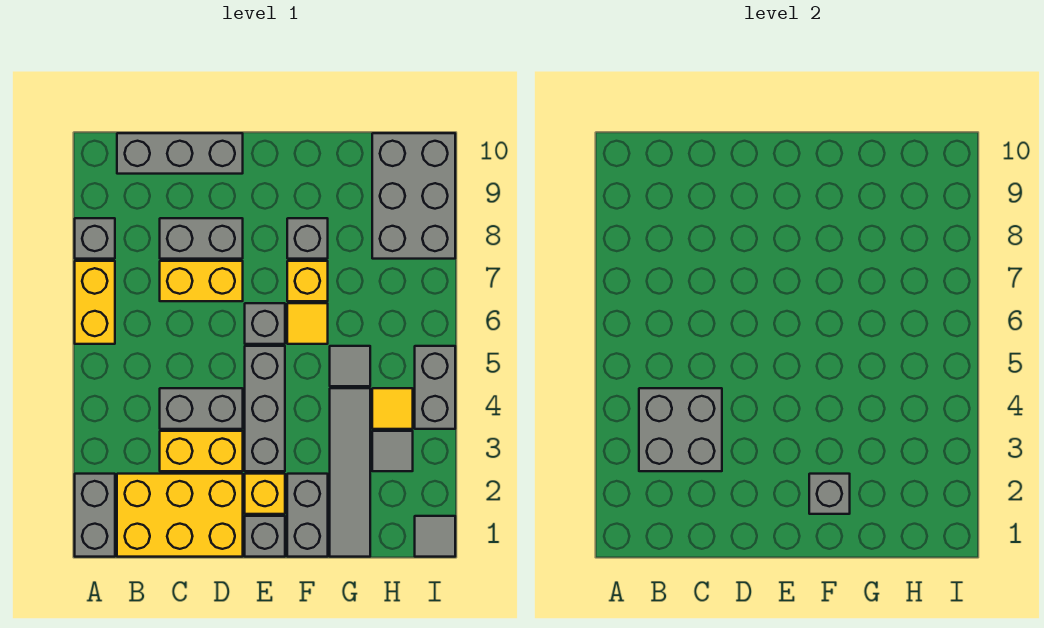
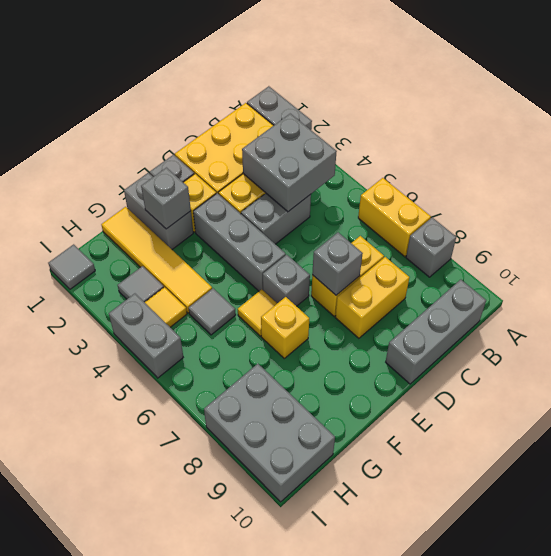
grey brick C8:D8 level 1 -> yellow brick C8:D8 level 1
grey brick F8 level 1 -> grey brick D7 level 2
grey tile G1:G4 level 1 -> yellow tile G1:G4 level 1

